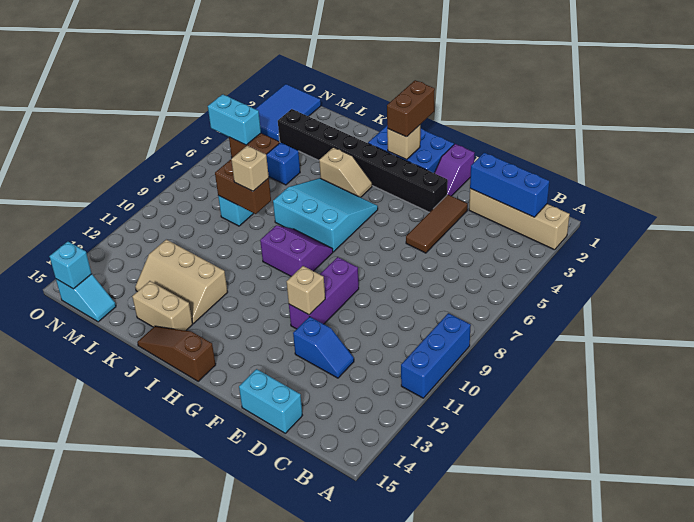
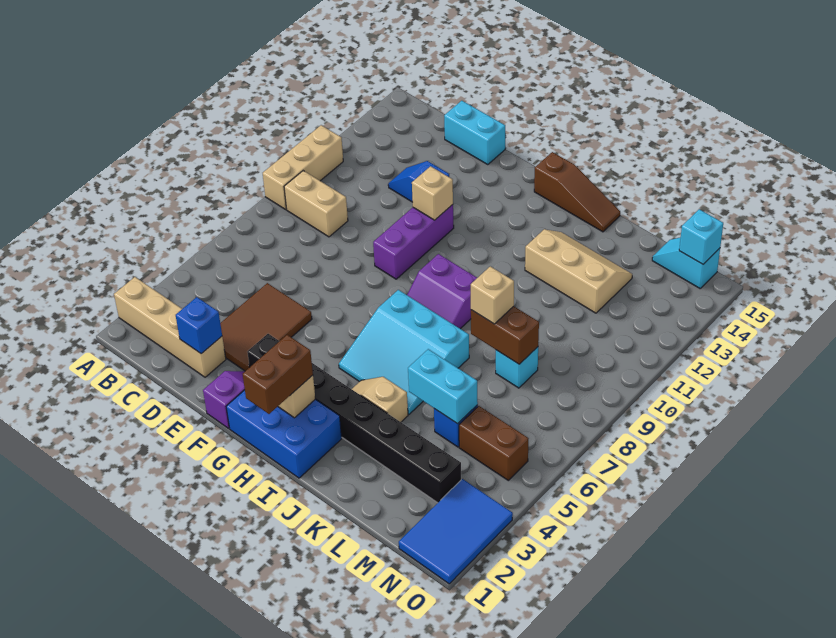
blue brick A9:A11 level 1 -> tan brick A9:A11 level 1
blue brick B2:D2 level 2 -> blue brick D2 level 2
brown tile E3:E5 level 1 -> brown tile D3:E5 level 1
tan brick J14:K14 level 1 -> tan brick B9:C9 level 1
cyan brick N5:O5 level 2 -> cyan brick K5:L5 level 2

